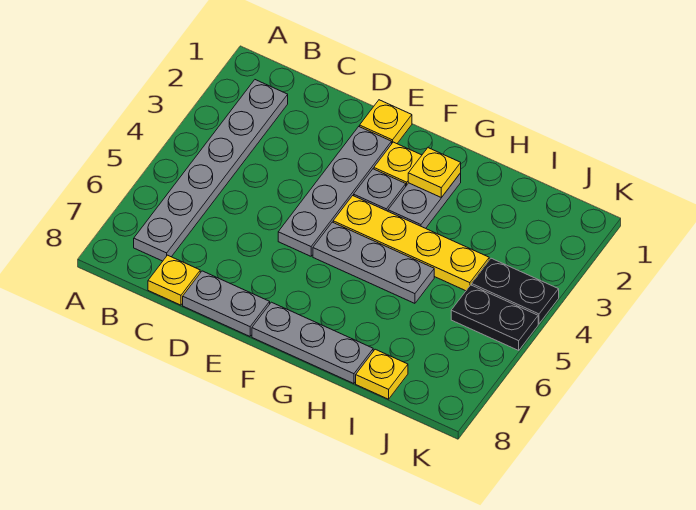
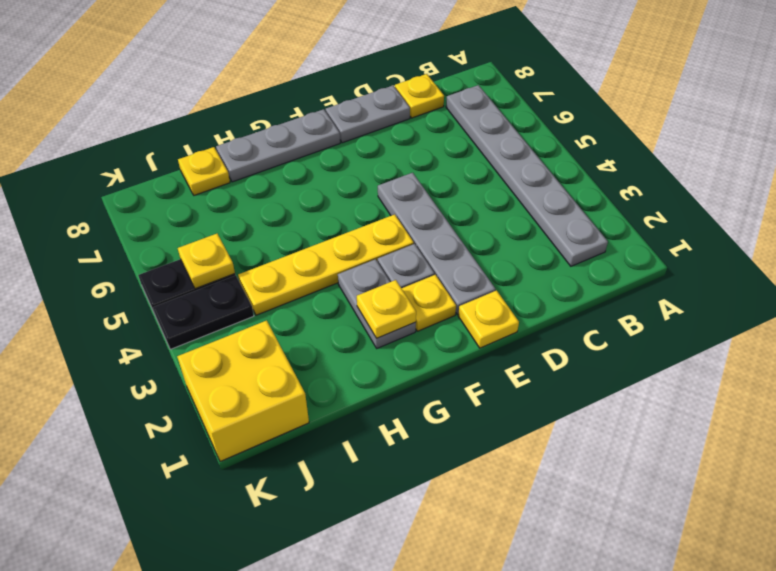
grey plate F5:H5 level 1 -> none
none -> yellow brick J1:K2 level 1
none -> yellow plate J5 level 2

